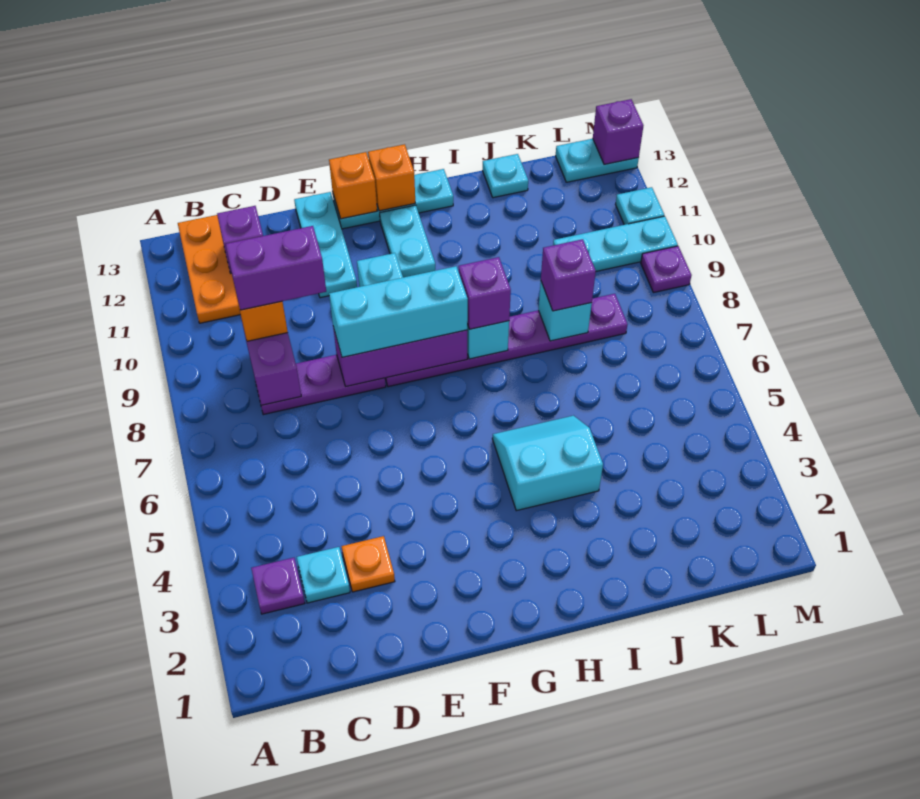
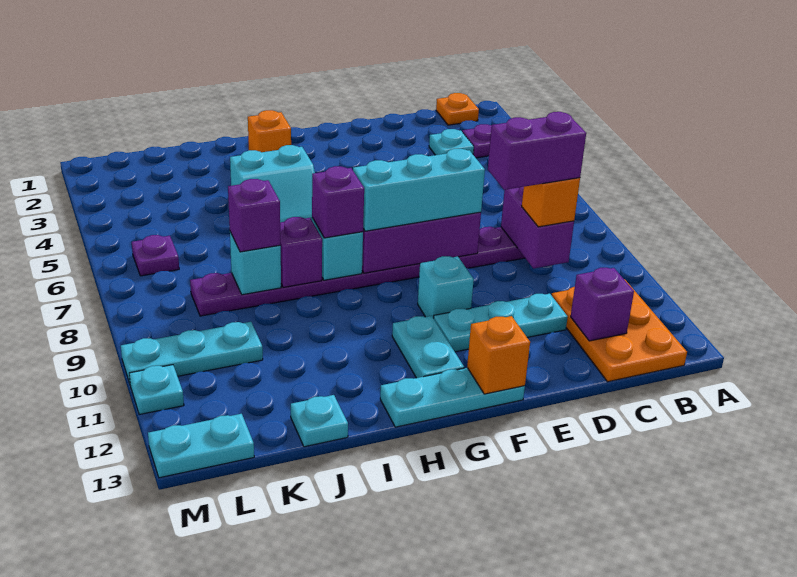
orange plate D3 level 1 -> orange plate B1 level 1
cyan plate E11:E13 level 1 -> cyan plate D11:F11 level 1
orange brick G13 level 2 -> orange brick H2 level 1
purple plate M9 level 1 -> purple plate L6 level 1
purple brick M13 level 2 -> purple brick I8 level 2

